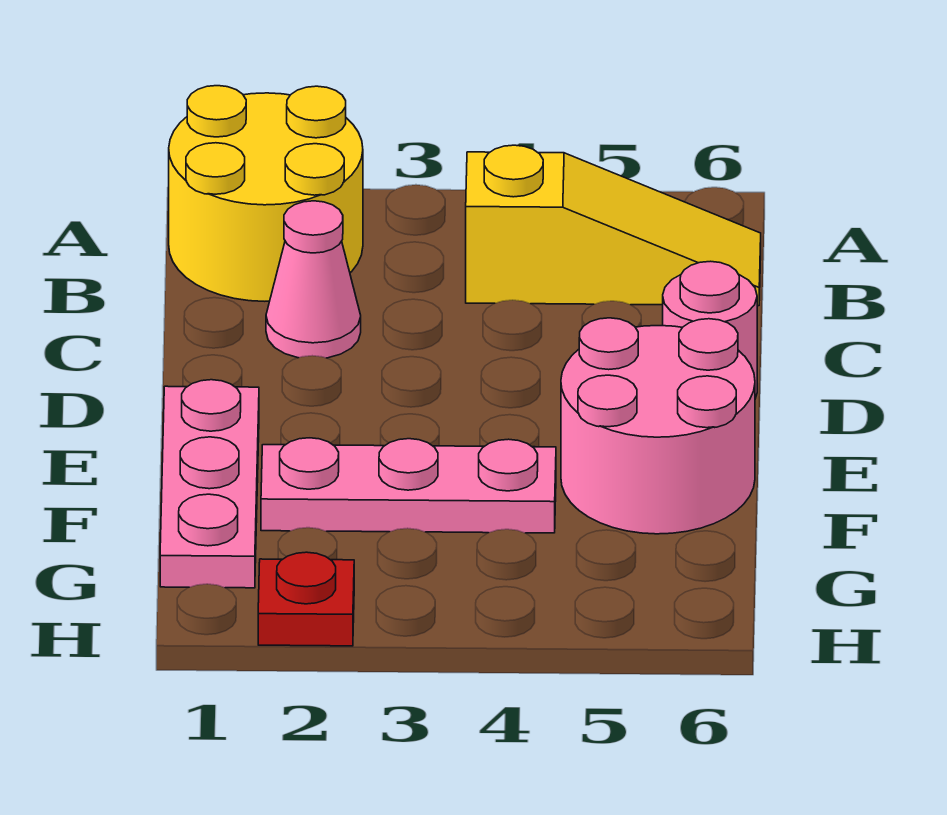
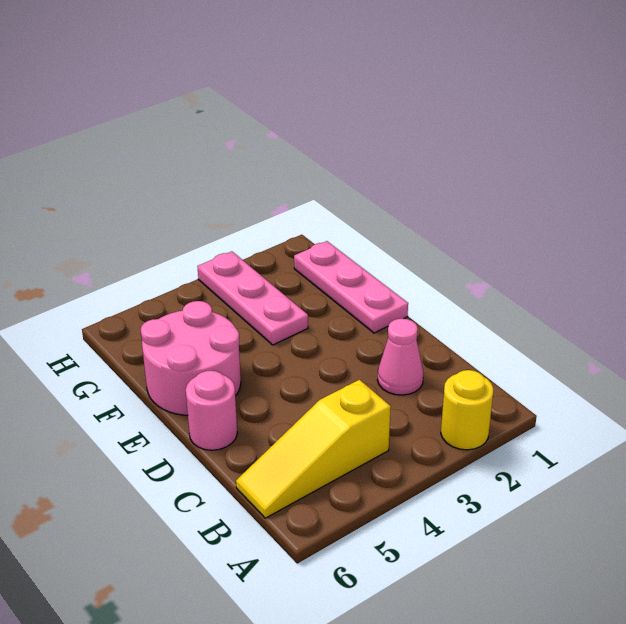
yellow round brick A1:B2 level 1 -> yellow round brick A2 level 1
pink plate F2:F4 level 1 -> pink plate F3:H3 level 1
red plate H2 level 1 -> none

